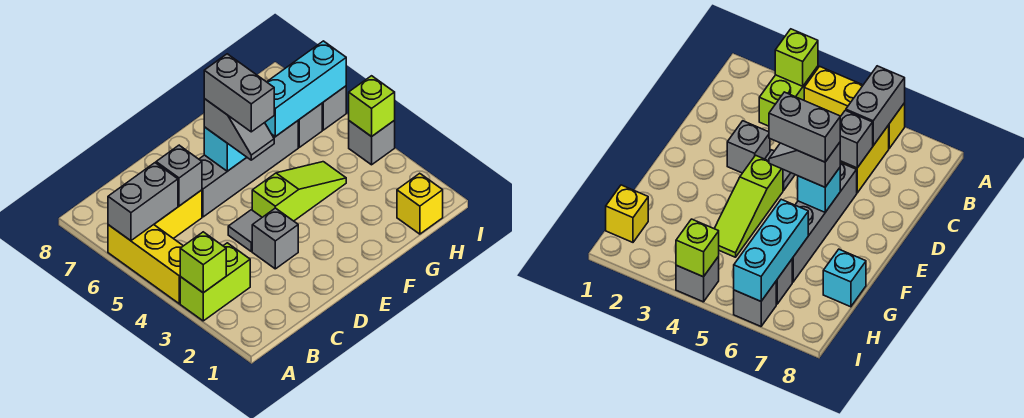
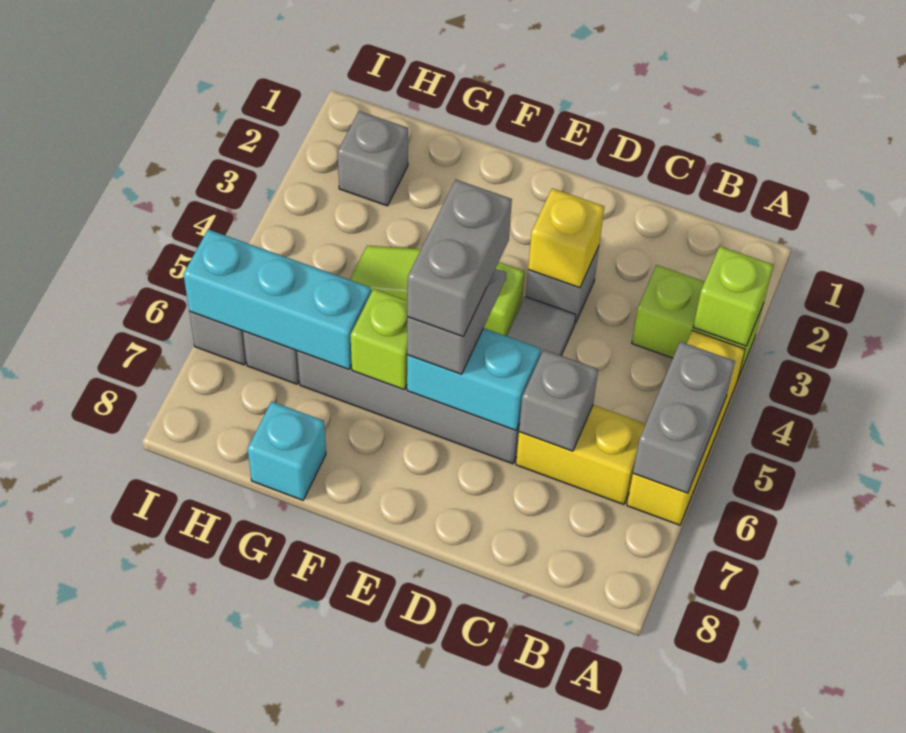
grey brick A6:B6 level 2 -> grey brick A5:A6 level 2
cyan brick E6 level 2 -> cyan brick D6:E6 level 2
yellow brick H1 level 1 -> yellow brick D3 level 2
grey brick I4 level 1 -> grey brick H2 level 1
lime brick I4 level 2 -> lime brick F6 level 2

